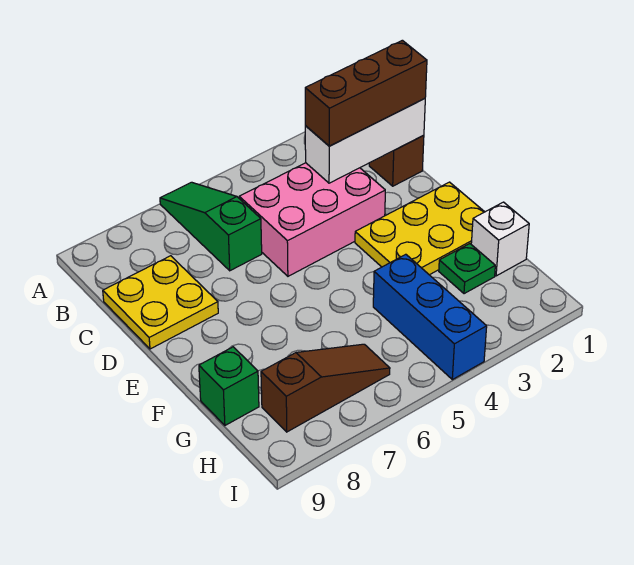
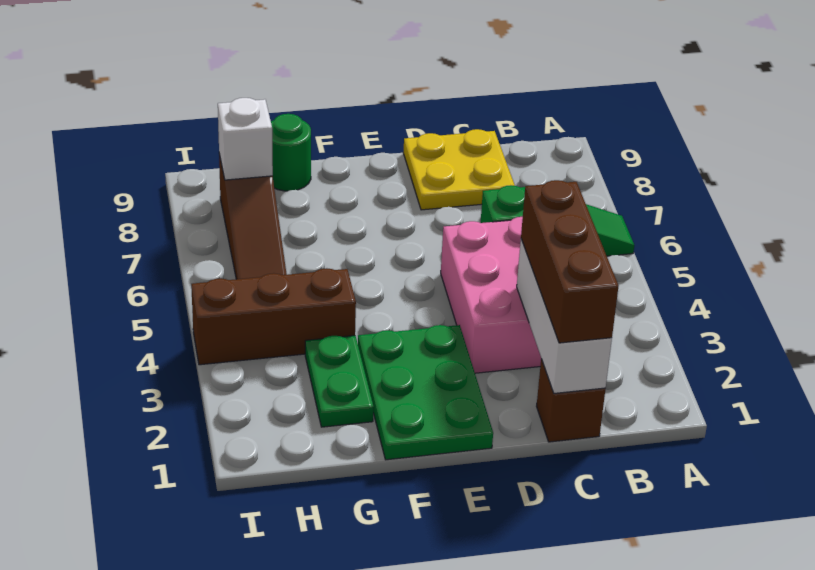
yellow plate E1:F3 level 1 -> green plate E1:F3 level 1
white brick G1 level 1 -> white brick H8 level 2
green plate G2 level 1 -> green plate G2:G3 level 1
blue brick G4:I4 level 1 -> brown brick G4:I4 level 1
green brick G9 level 1 -> green round brick G9 level 1

